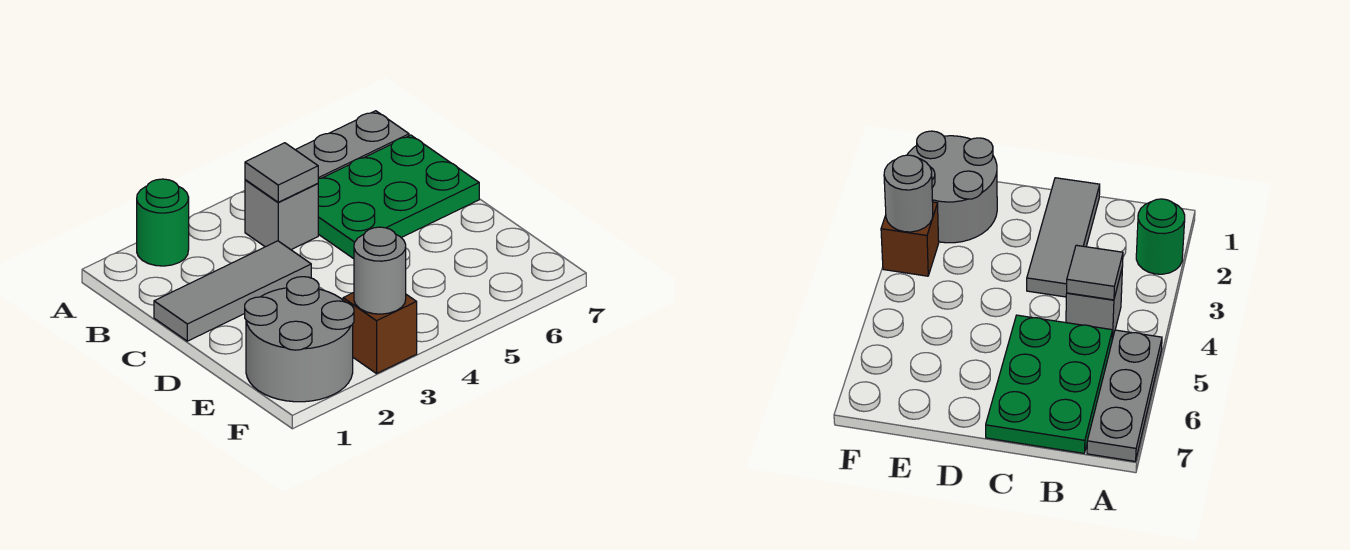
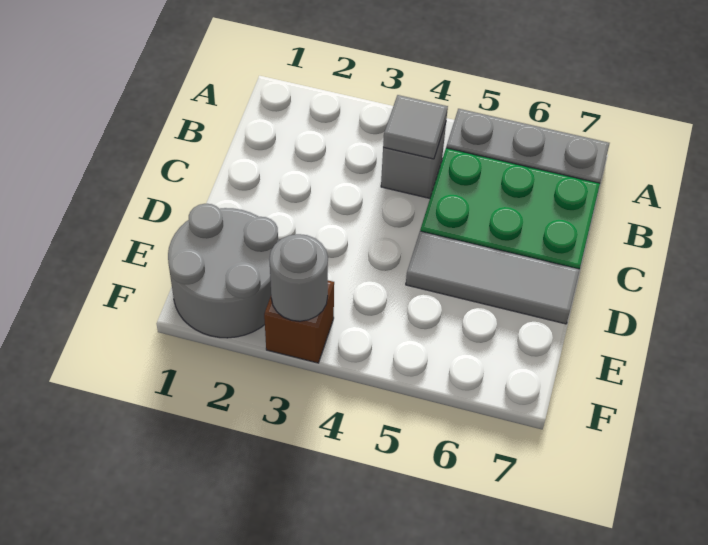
green round brick A2 level 1 -> none
grey tile C1:C3 level 1 -> grey tile D5:D7 level 1

